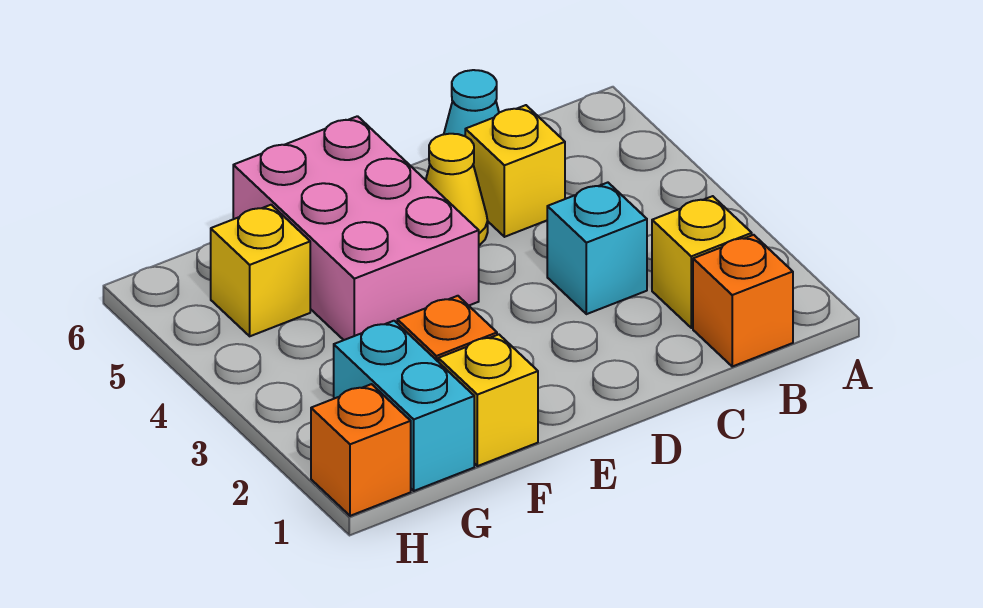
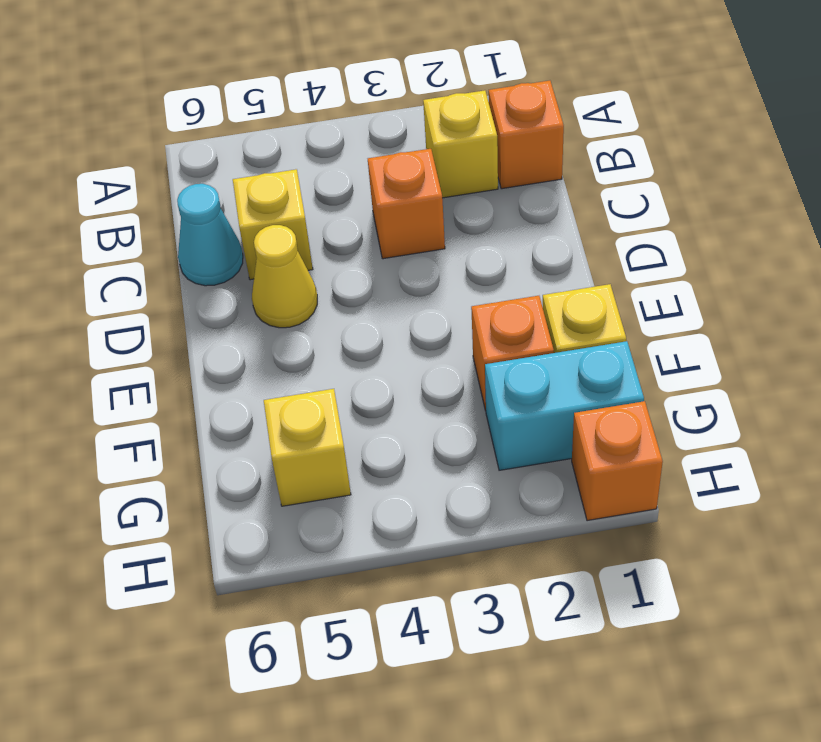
cyan brick C3 level 1 -> orange brick C3 level 1
pink brick E4:F6 level 1 -> none

